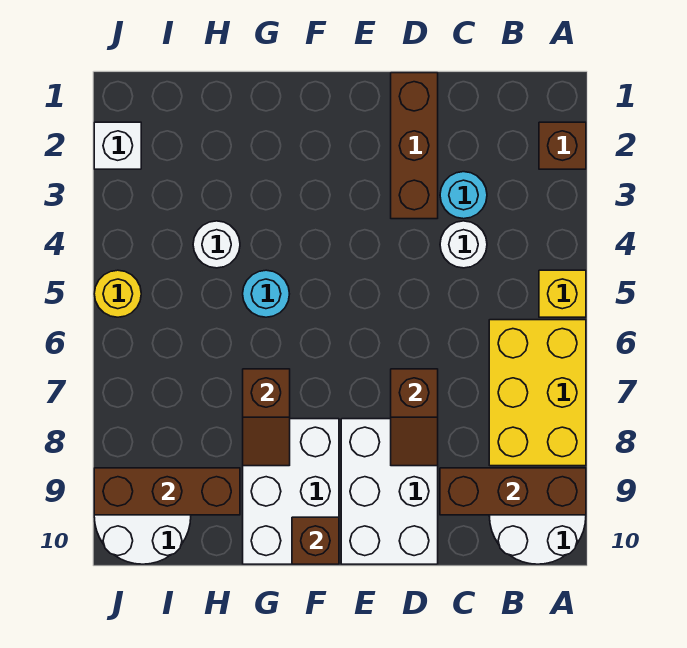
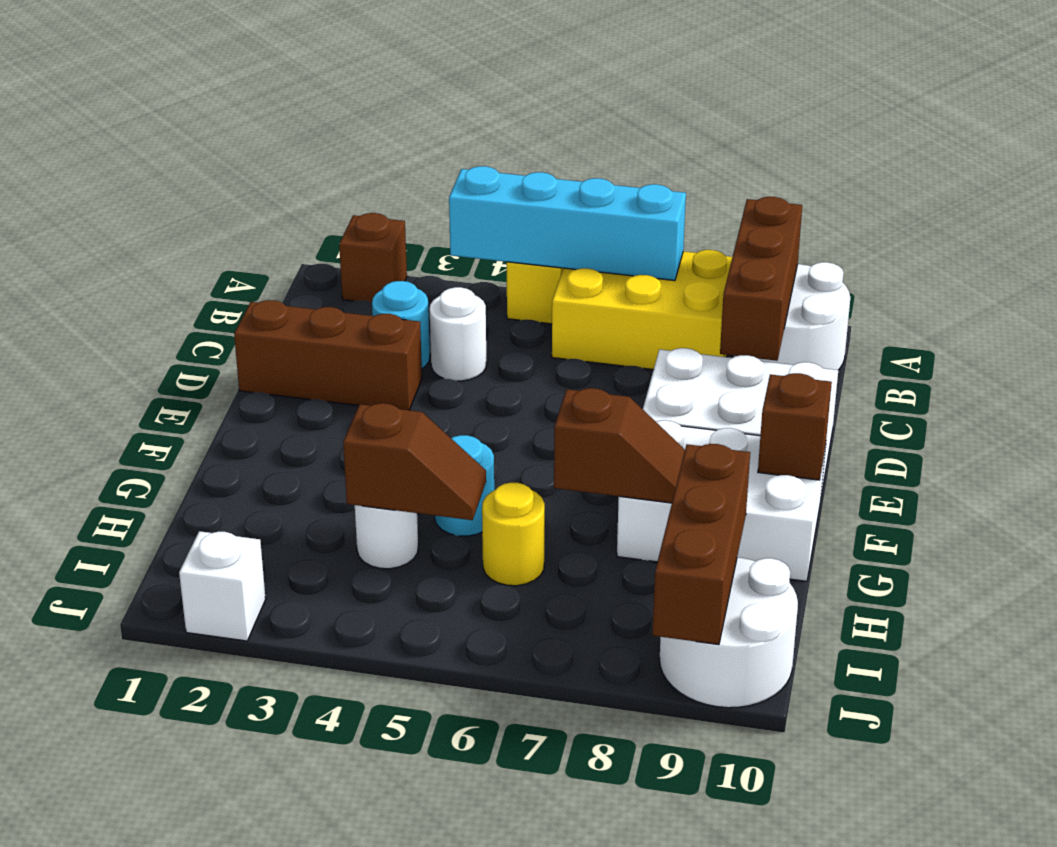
none -> cyan brick A4:A7 level 2
brown slope D7:D8 level 2 top 7 -> brown slope H4:H5 level 2 top 4
yellow round brick J5 level 1 -> yellow round brick H6 level 1

